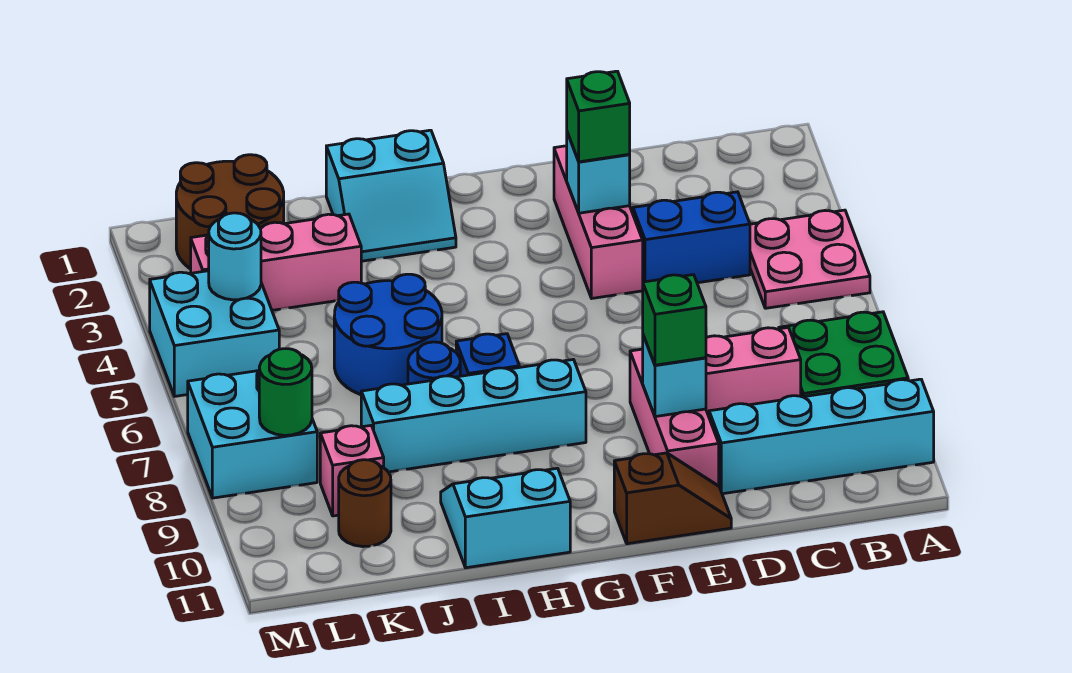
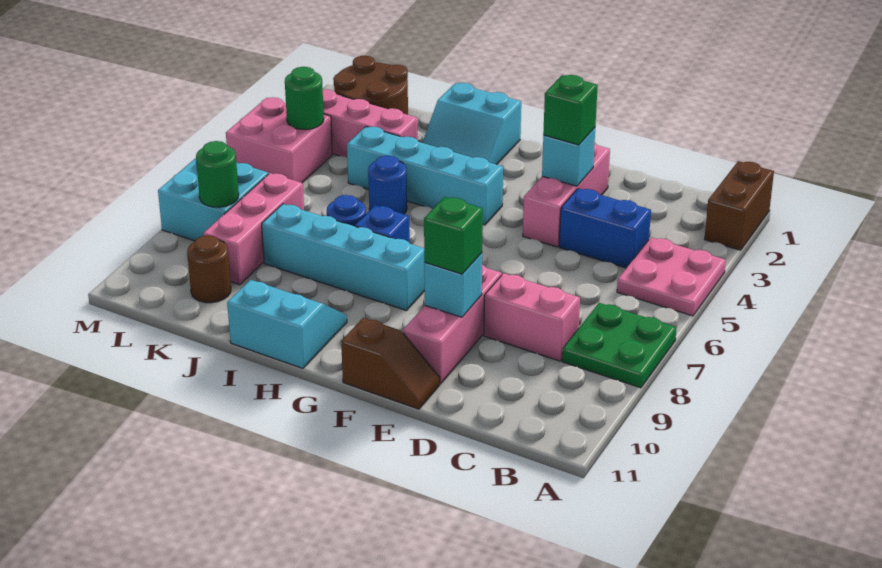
none -> brown brick A1:A2 level 1
cyan brick A10:D10 level 1 -> cyan brick G4:J4 level 1
blue round brick I5:J6 level 1 -> blue round brick I5 level 1
pink brick K9 level 1 -> pink brick K7:K9 level 1
cyan brick L4:M5 level 1 -> pink brick L4:M5 level 1
cyan round brick L4 level 2 -> green round brick L4 level 2

